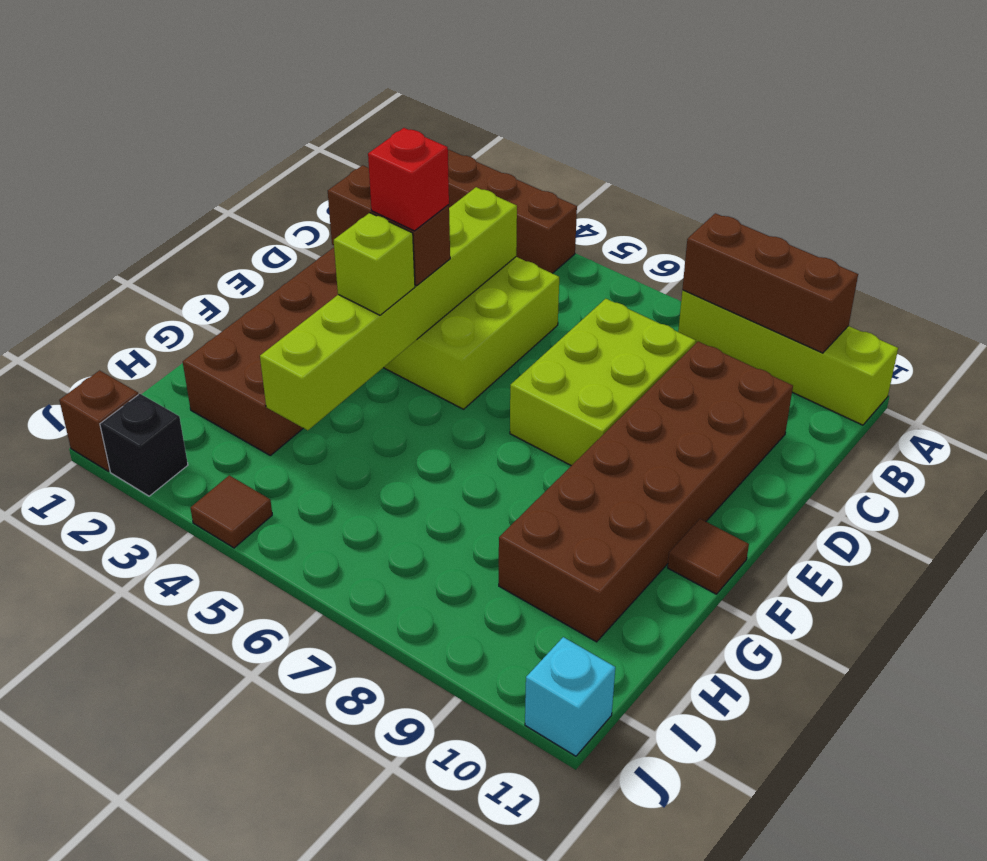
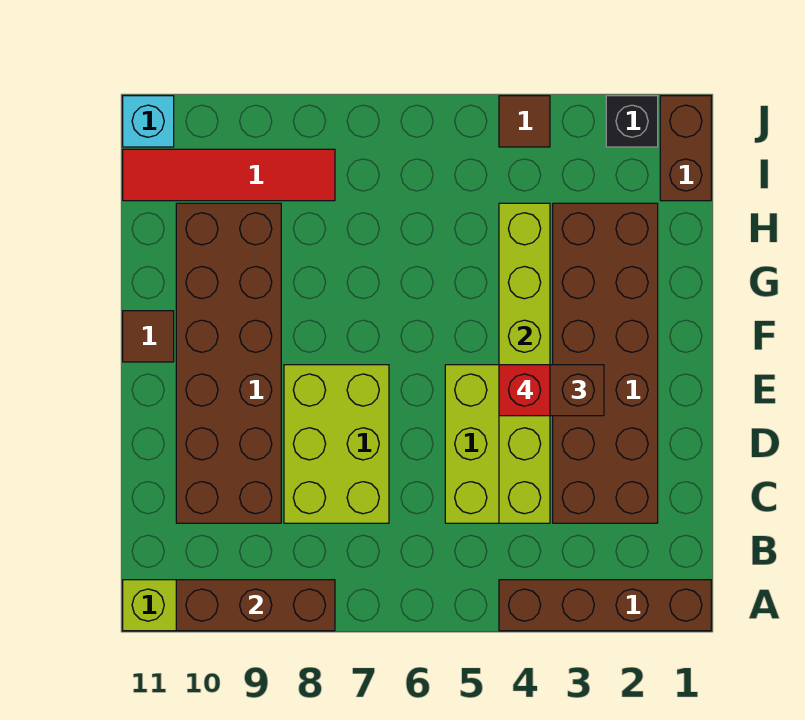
lime brick F4 level 3 -> none
none -> red tile I8:I11 level 1
brown brick J1 level 1 -> brown brick I1:J1 level 1

